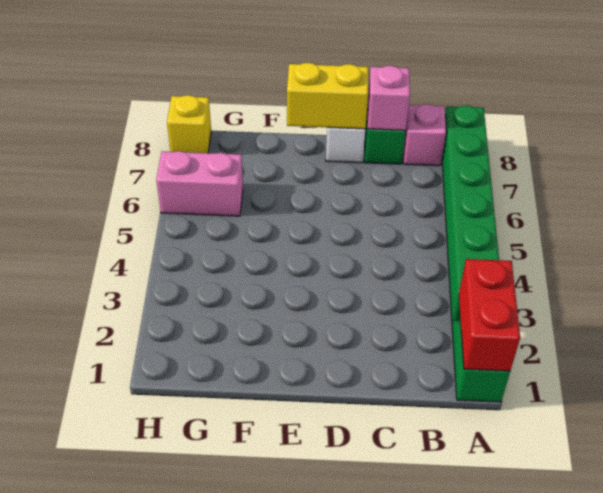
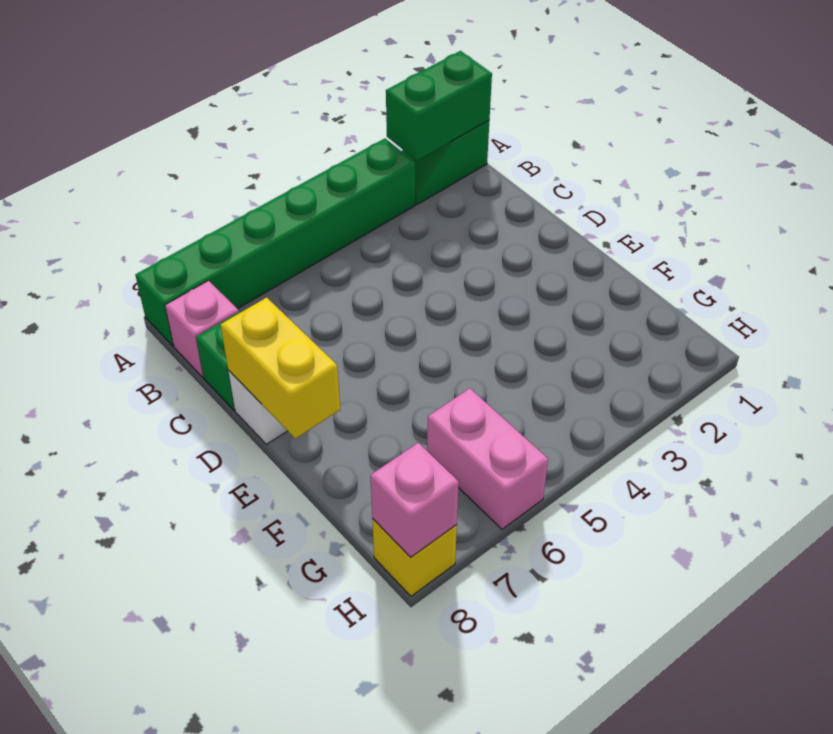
red brick A1:A2 level 2 -> green brick A1:A2 level 2
pink brick C8 level 2 -> pink brick H8 level 2

